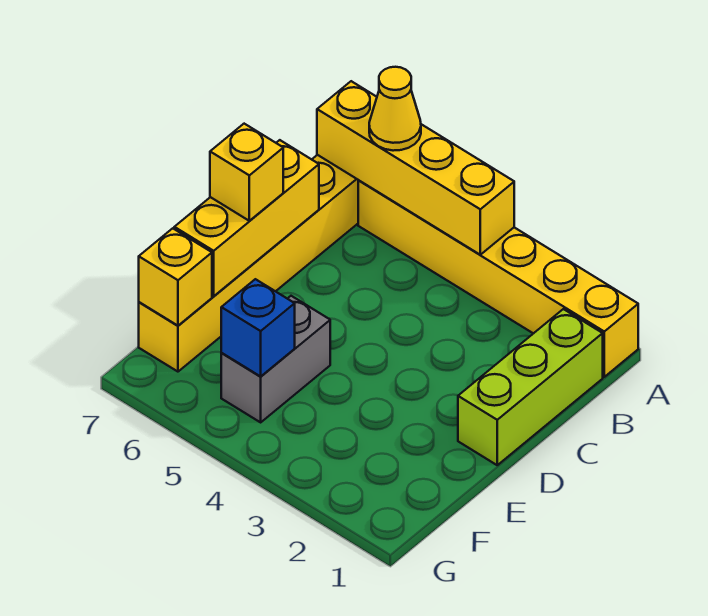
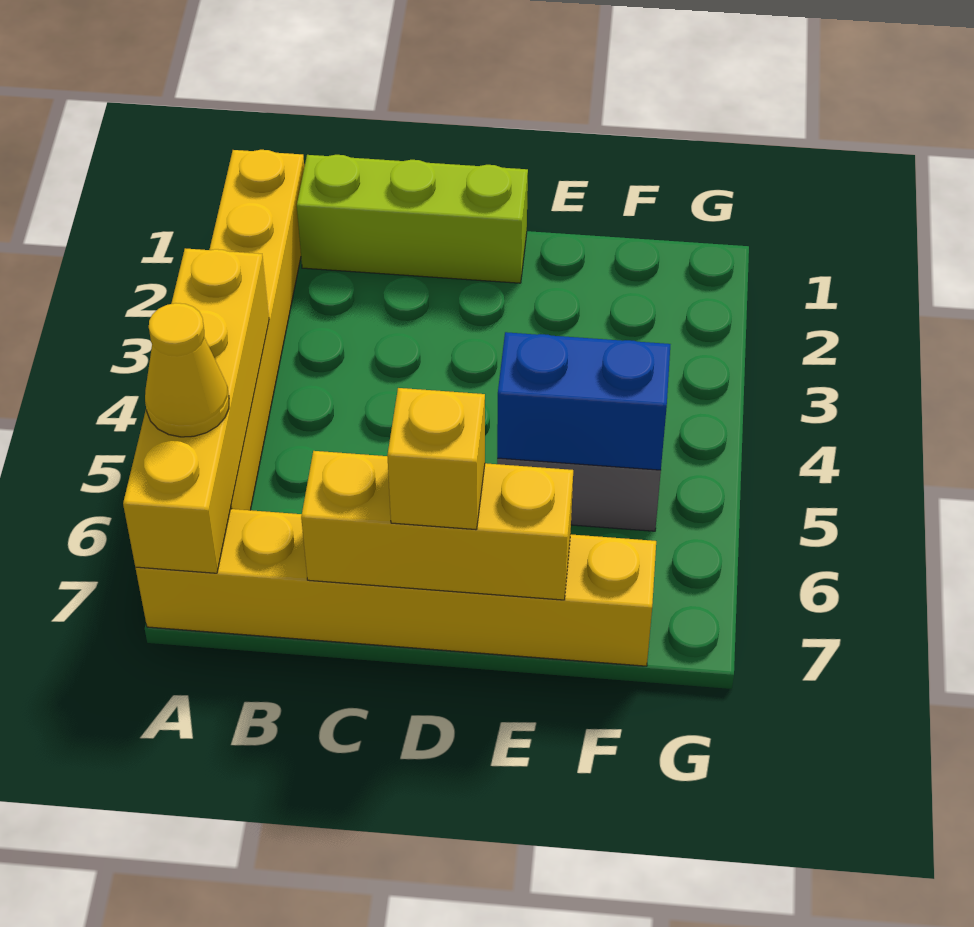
blue brick F5 level 2 -> blue brick E5:F5 level 2
yellow brick F7 level 2 -> none

